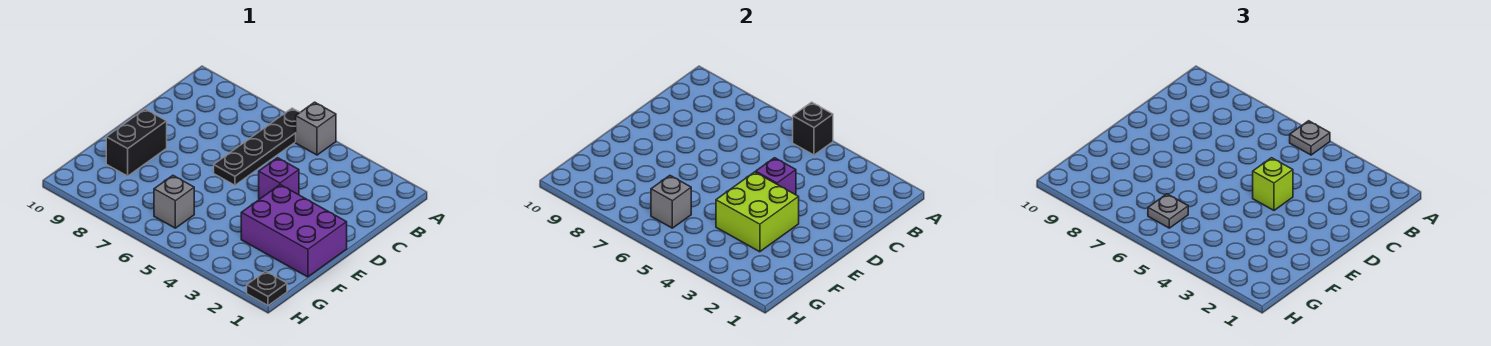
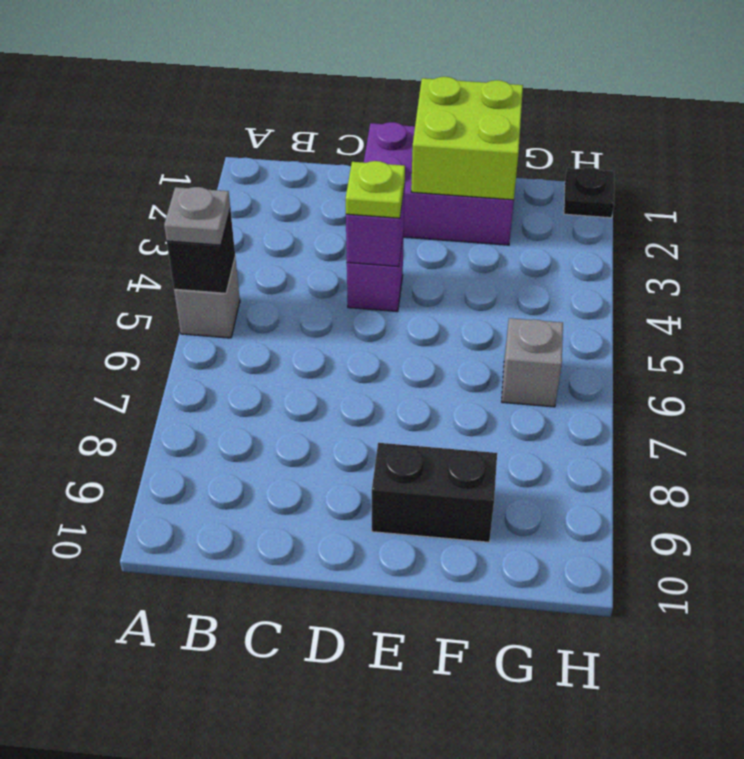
black plate A6:D6 level 1 -> none
lime brick D4 level 3 -> lime plate D4 level 3
purple brick E1:F3 level 1 -> purple brick D1:F2 level 1
lime brick E3:F4 level 2 -> lime brick E1:F2 level 2
grey brick G6 level 2 -> none
grey plate G6 level 3 -> none

